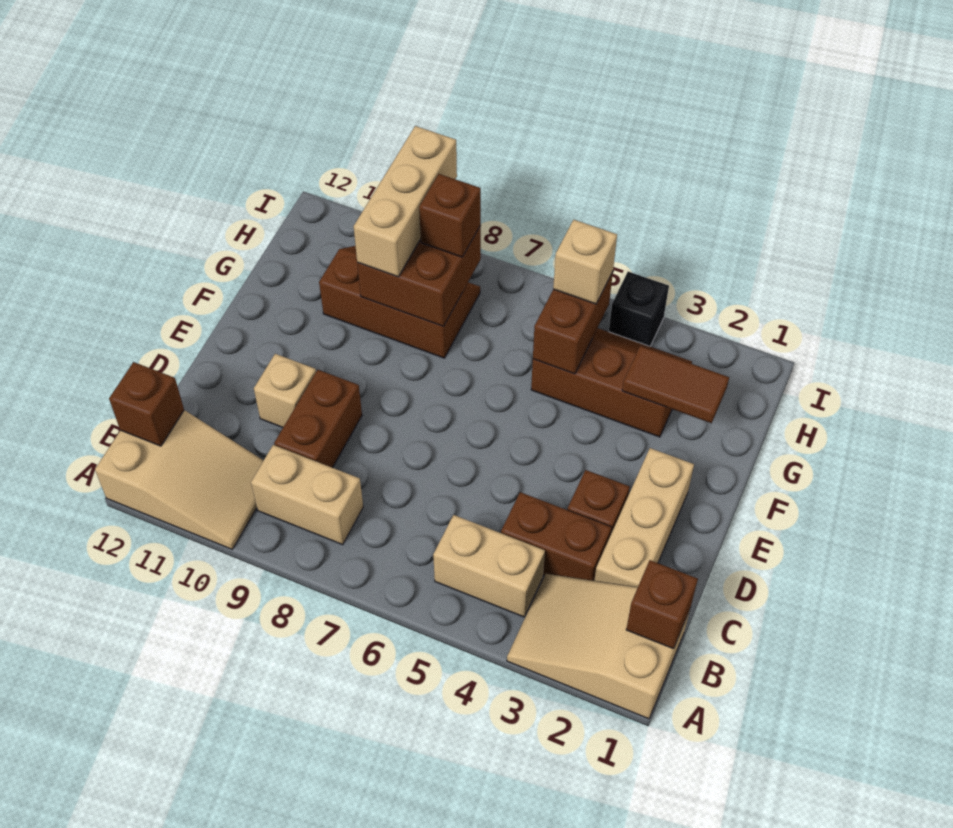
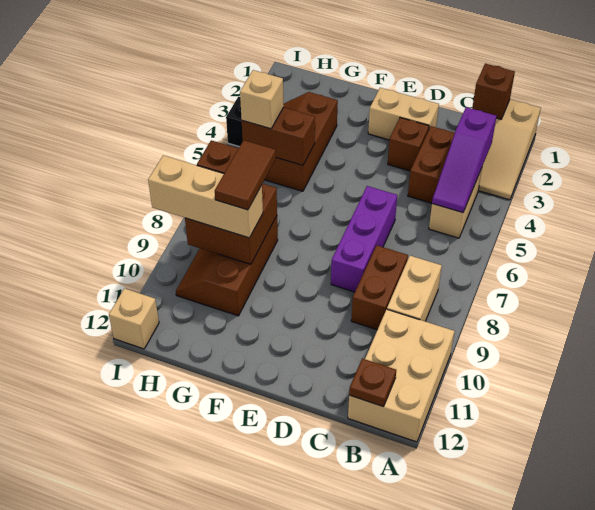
tan slope A10:B12 level 1 top 12 -> tan brick A10:B12 level 1
none -> purple slope B3:B5 level 2 top 3
brown brick B12 level 2 -> brown plate B12 level 2
tan brick C2:E2 level 1 -> tan brick D2:E2 level 1
brown brick C9:D9 level 1 -> brown brick C8:C9 level 1
none -> purple brick D6:D8 level 1
tan brick D10 level 1 -> tan brick I12 level 1
brown tile G2:G3 level 2 -> brown tile G8:G9 level 4

